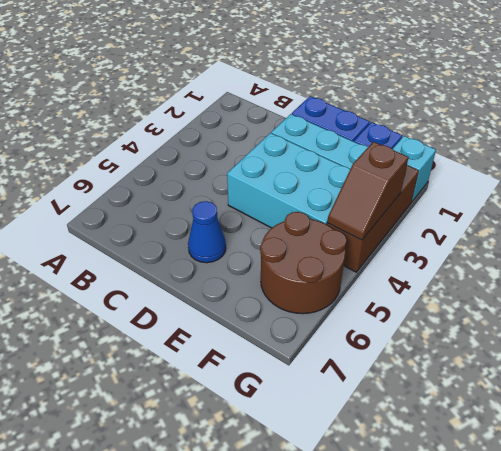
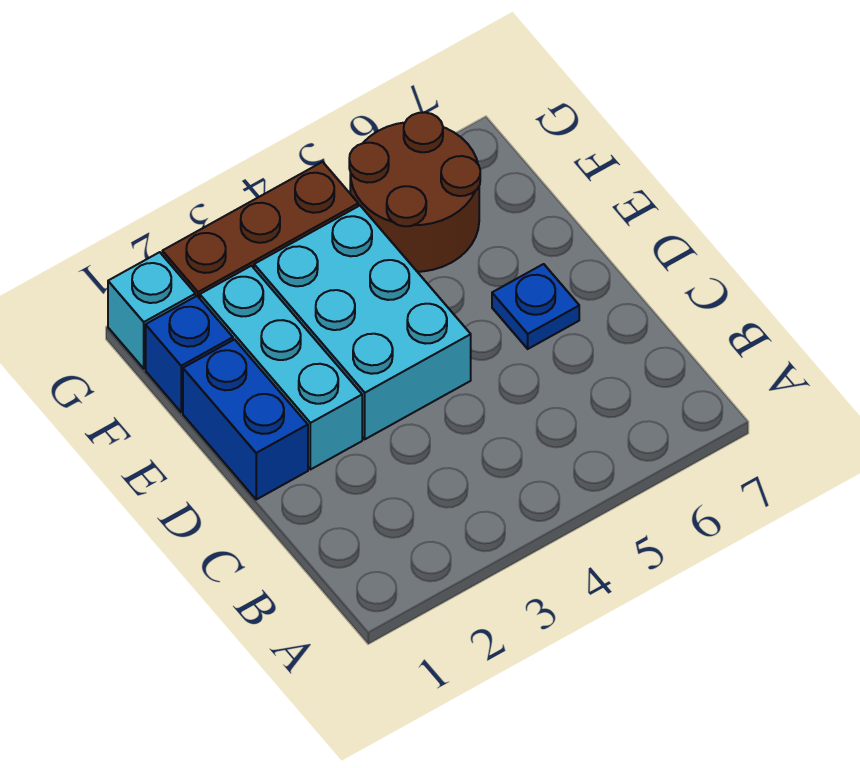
blue cone D6 level 1 -> blue plate D6 level 1
brown slope G3:G4 level 2 top 3 -> none

